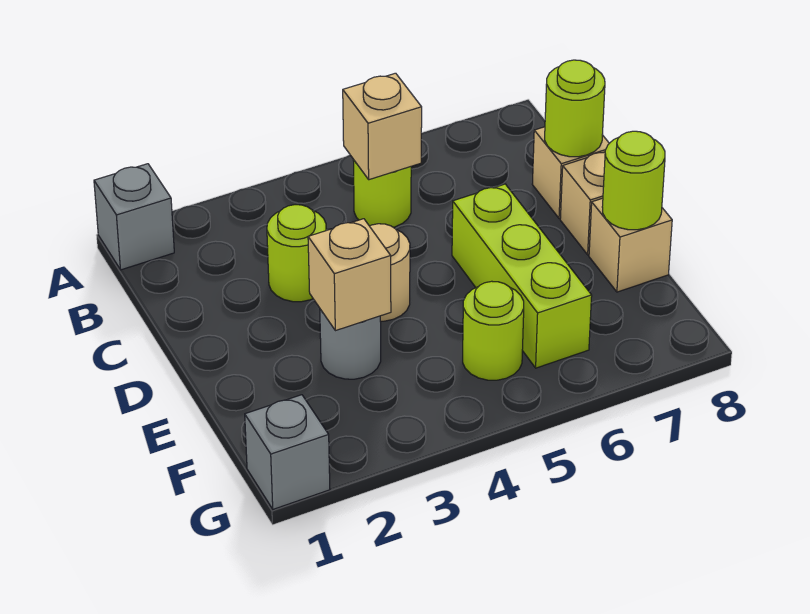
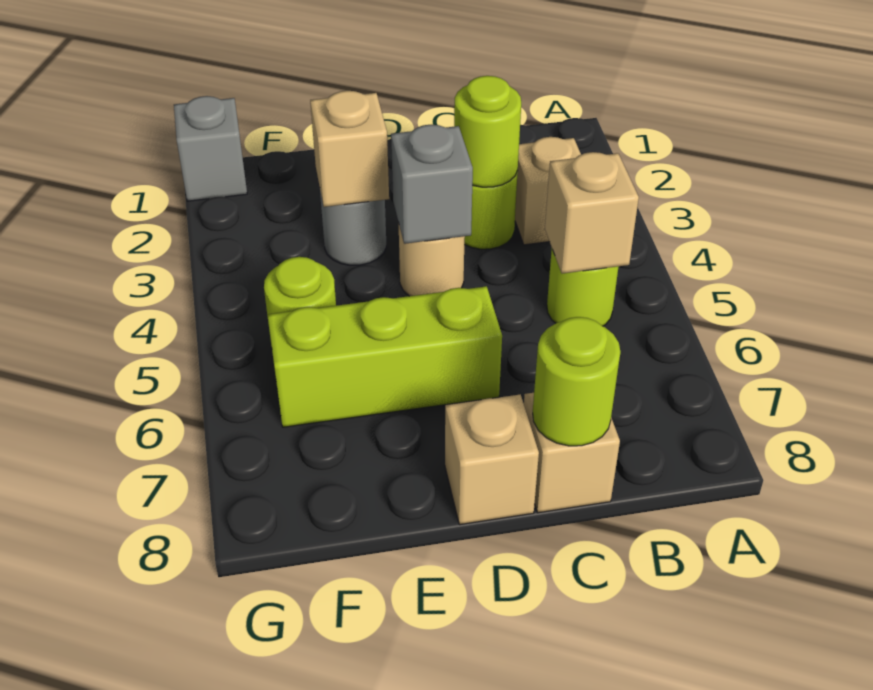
grey brick A1 level 1 -> grey brick D4 level 2
tan brick E8 level 1 -> tan brick B3 level 1
lime round brick E8 level 2 -> lime round brick C3 level 2

